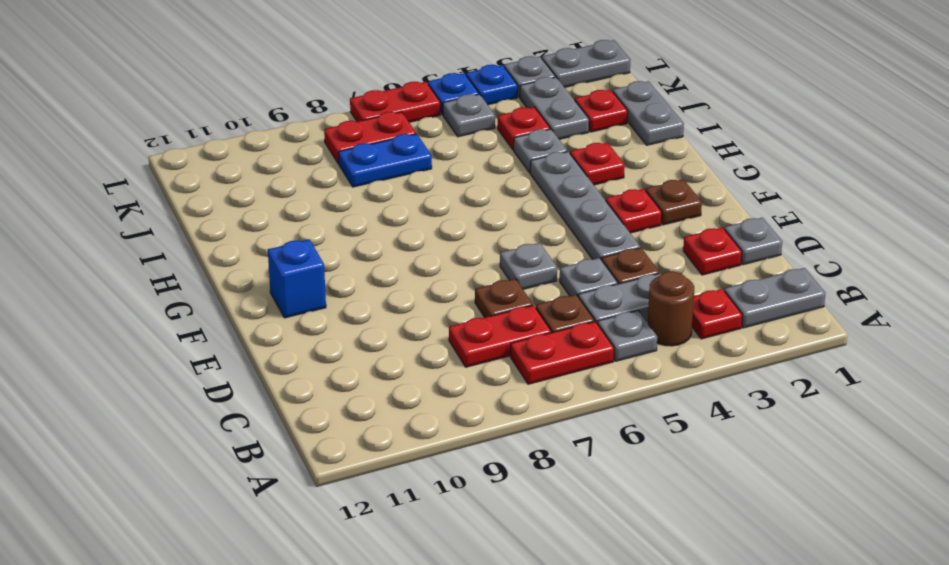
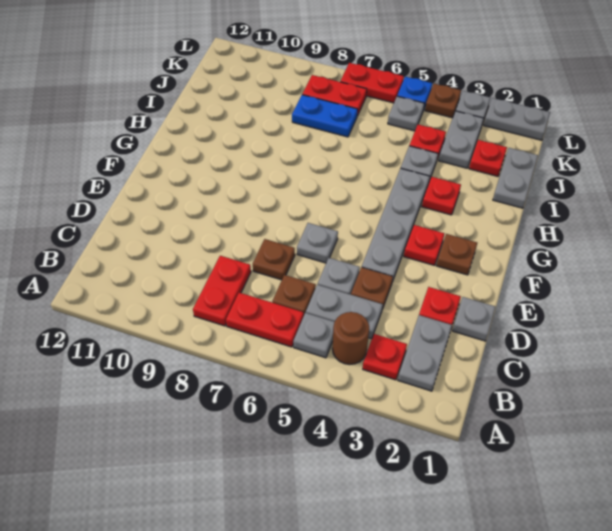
grey plate B1:B2 level 1 -> grey plate B2:C2 level 1
red plate C7:C8 level 1 -> red plate B8:C8 level 1
blue brick F11 level 1 -> none
blue plate L4 level 1 -> brown plate L4 level 1

